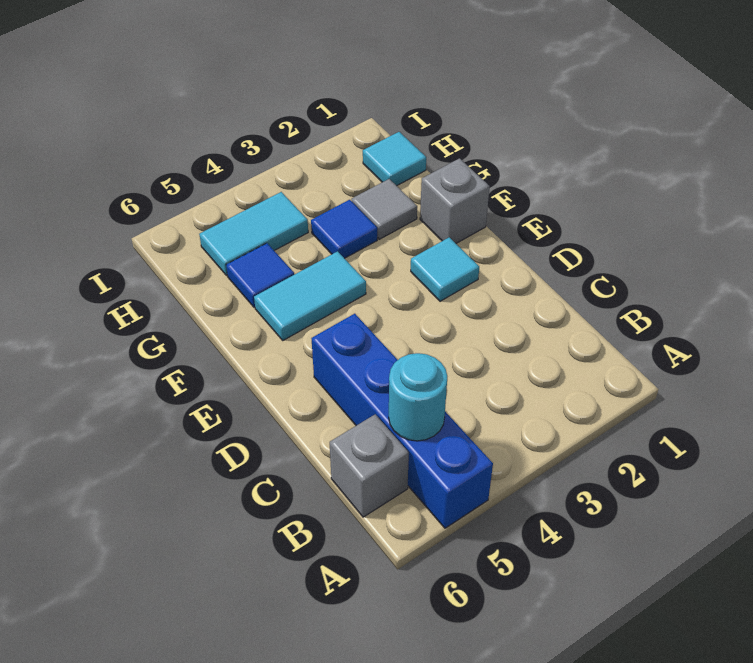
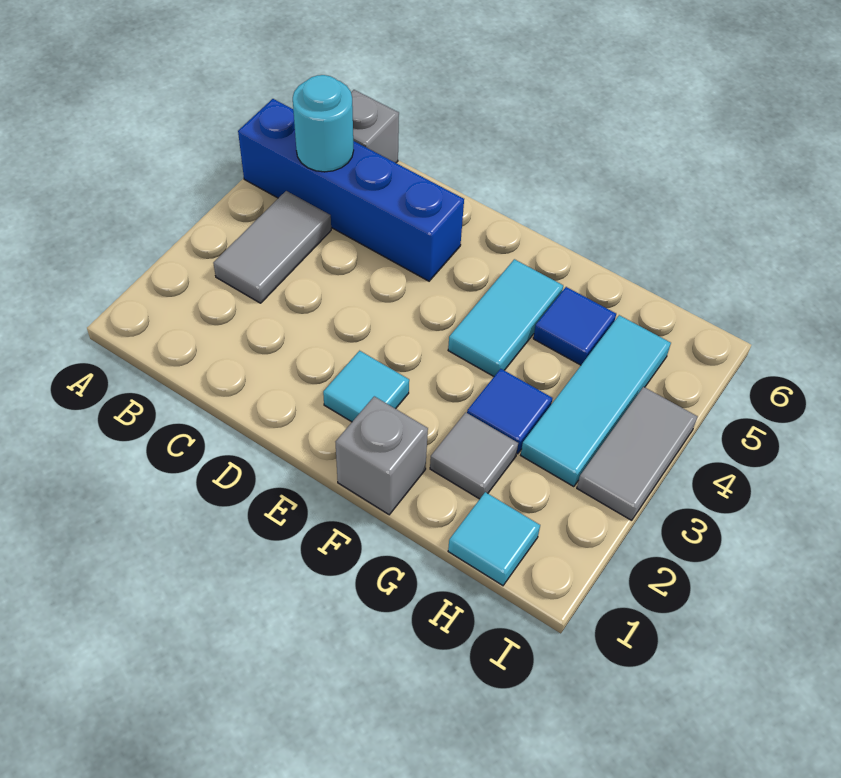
none -> grey tile B3:B4 level 1
cyan tile H4:H5 level 1 -> cyan tile H3:H5 level 1
none -> grey tile I3:I4 level 1

